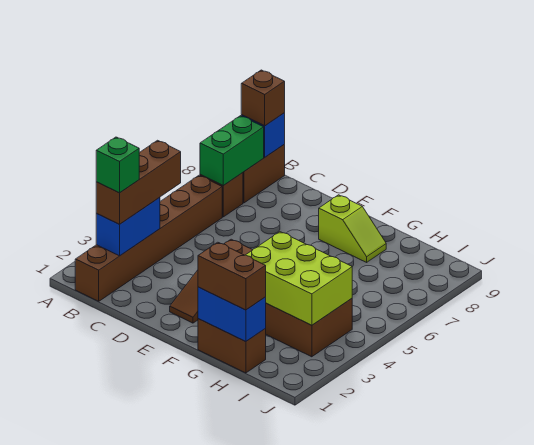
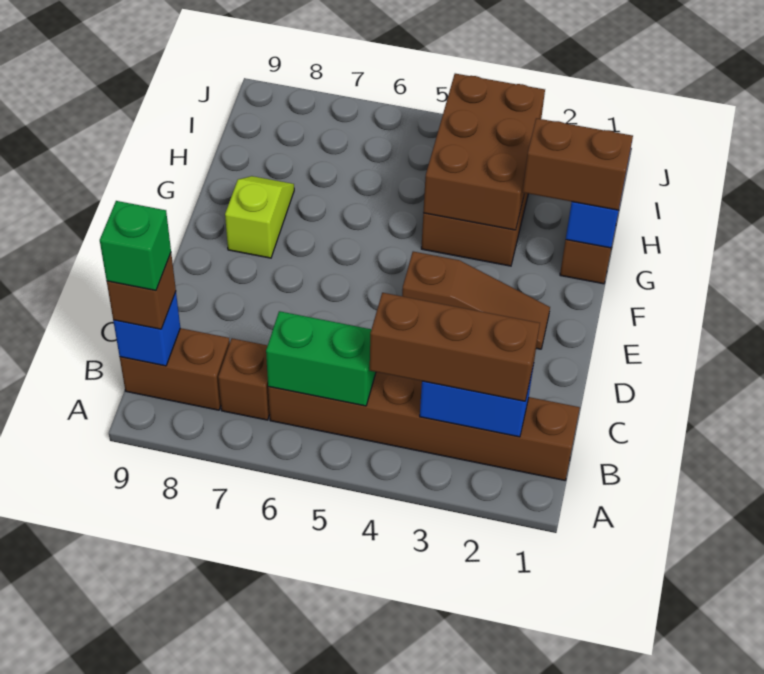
green brick B2 level 4 -> green brick B9 level 4
green brick B7:B8 level 2 -> green brick B5:B6 level 2
brown brick G1:H1 level 3 -> brown brick G1:G2 level 3
lime brick G3:I4 level 2 -> brown brick G3:I4 level 2

